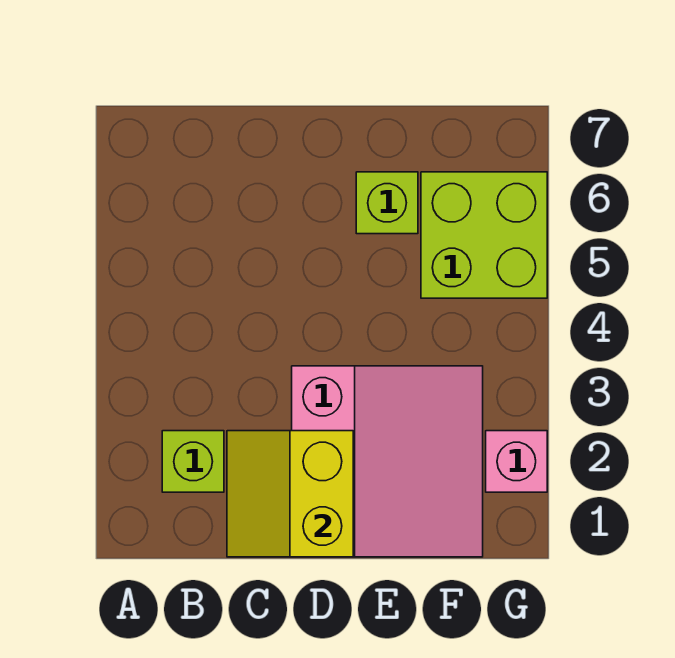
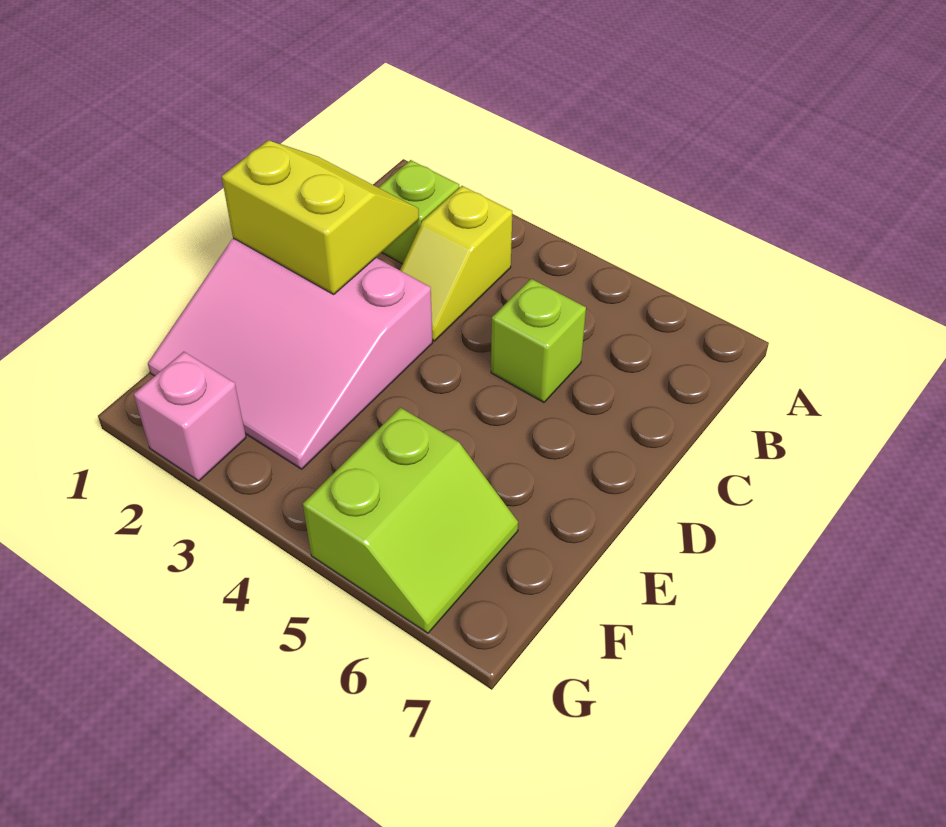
none -> yellow slope B3:C3 level 1 top B
lime brick E6 level 1 -> lime brick C5 level 1
lime brick F5:G6 level 1 -> lime slope F5:G6 level 1 top 5

